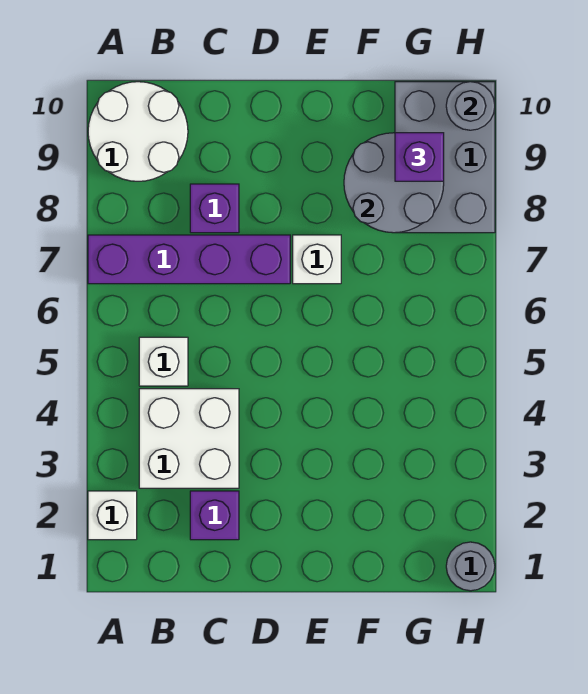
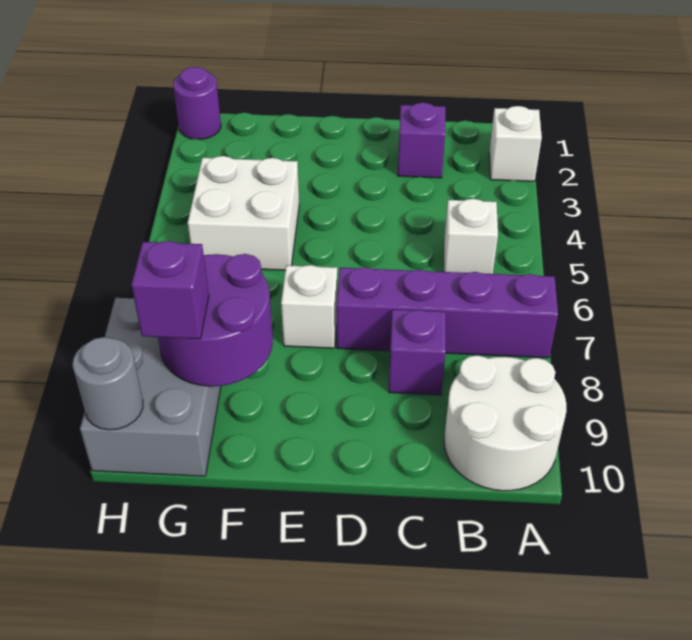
white brick B3:C4 level 1 -> white brick F4:G5 level 1
grey round brick F8:G9 level 2 -> purple round brick F8:G9 level 2
grey round brick H1 level 1 -> purple round brick H1 level 1

